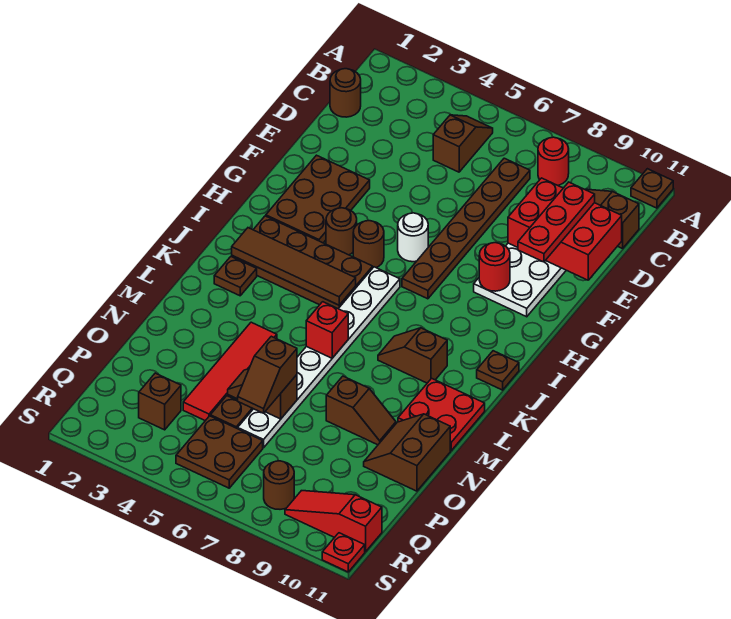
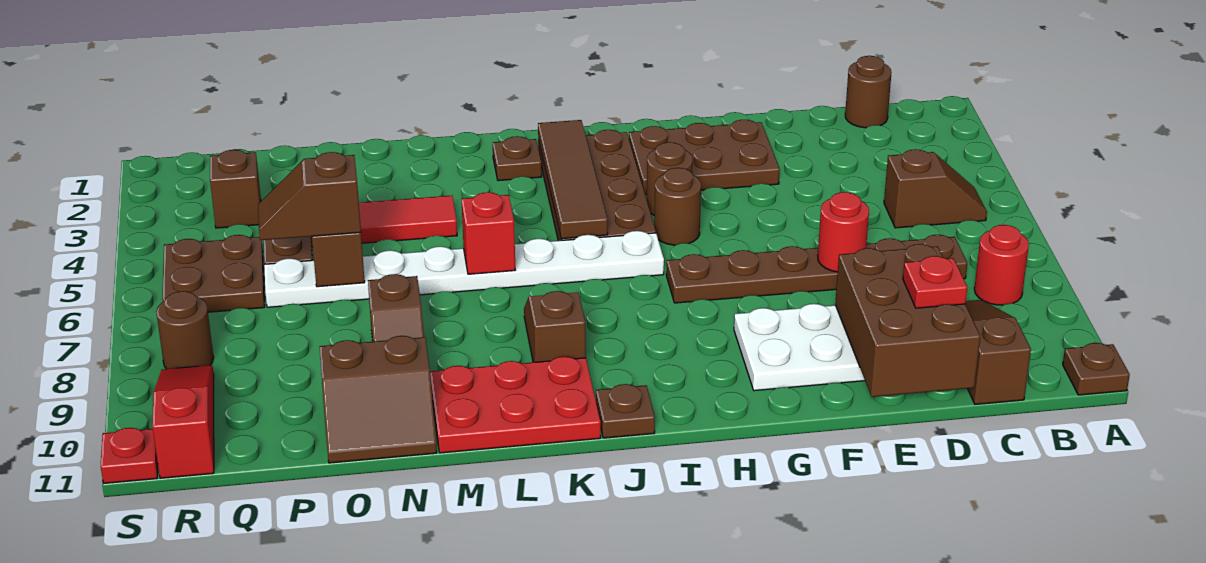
red brick D9:E11 level 2 -> brown brick D9:E11 level 2
red plate D10:F10 level 3 -> red plate D10 level 3
white round brick G6 level 1 -> none
red round brick G9 level 2 -> red round brick E7 level 2
red plate L10:M11 level 1 -> red plate K10:M11 level 1
brown slope N10:O11 level 1 top 11 -> brown slope N10:O11 level 1 top 10

